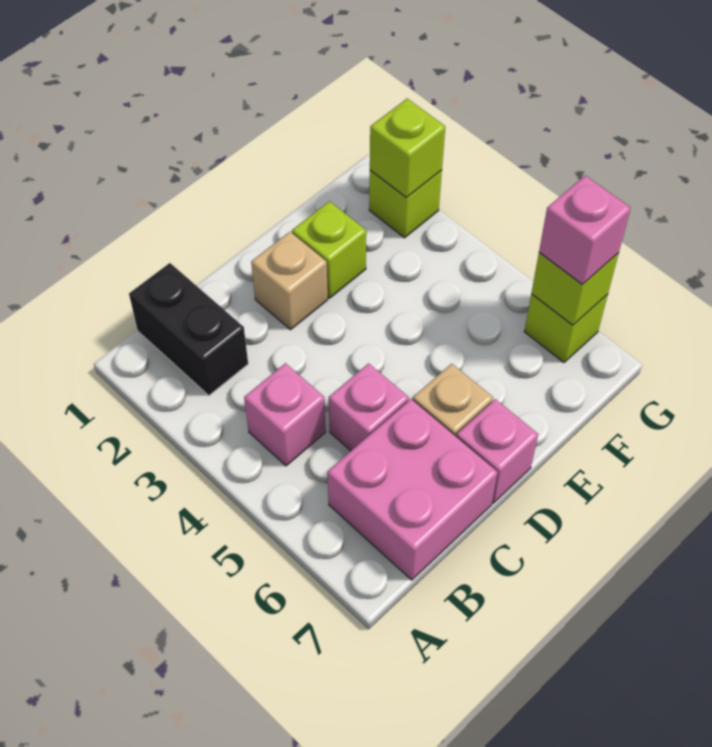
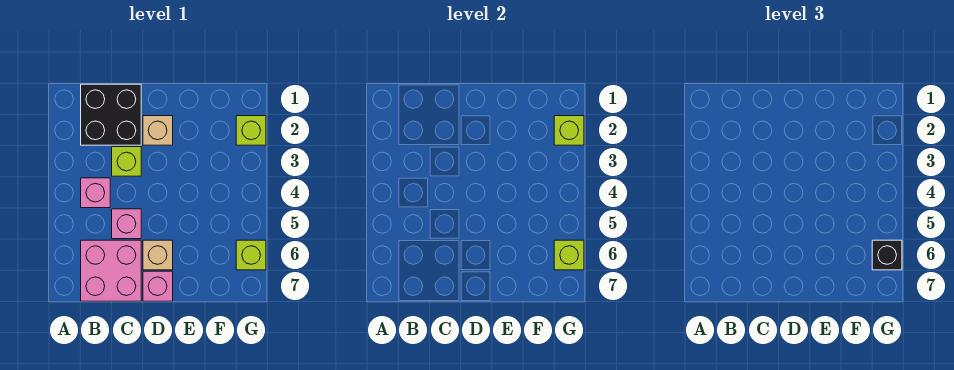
black brick B1:B2 level 1 -> black brick B1:C2 level 1
lime brick E2 level 1 -> lime brick C3 level 1
pink brick G6 level 3 -> black brick G6 level 3

